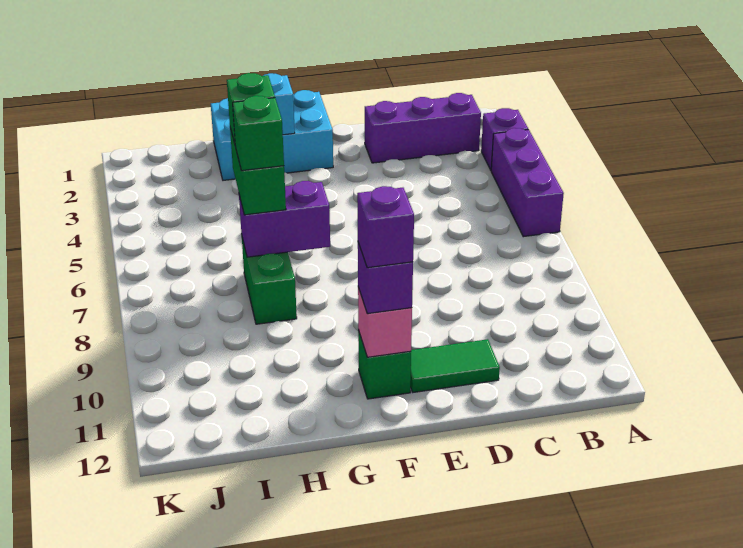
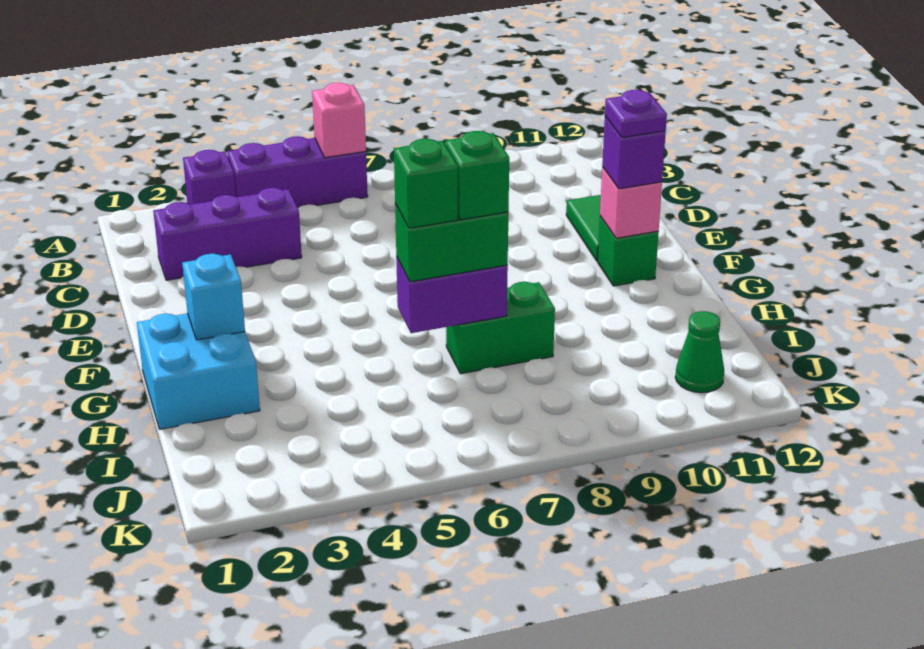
none -> pink brick A6 level 2
purple brick B2:D2 level 1 -> purple brick C2:C4 level 1
cyan brick F1:H2 level 1 -> cyan brick G1:H2 level 1
purple brick F11 level 4 -> purple plate F11 level 4
purple brick G7:H7 level 2 -> purple brick H6:H7 level 2
none -> green cone J11 level 1

